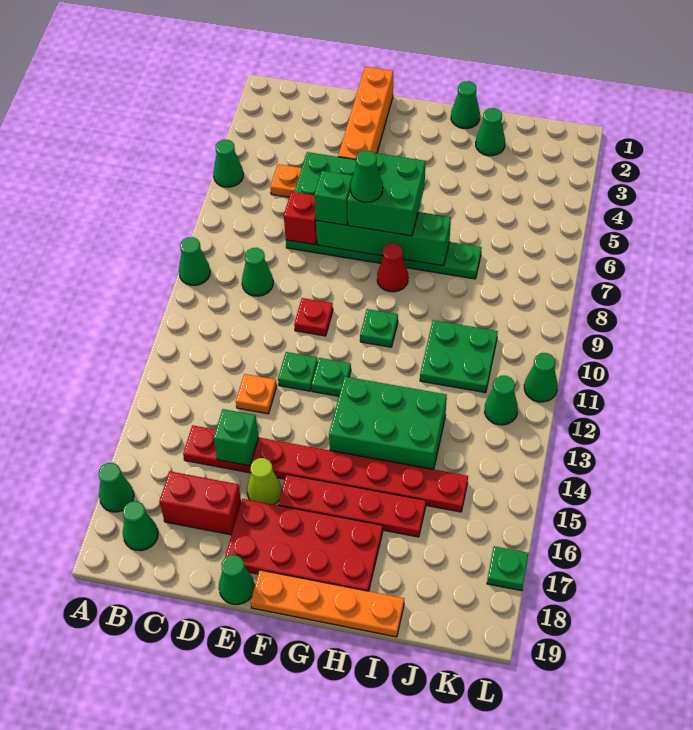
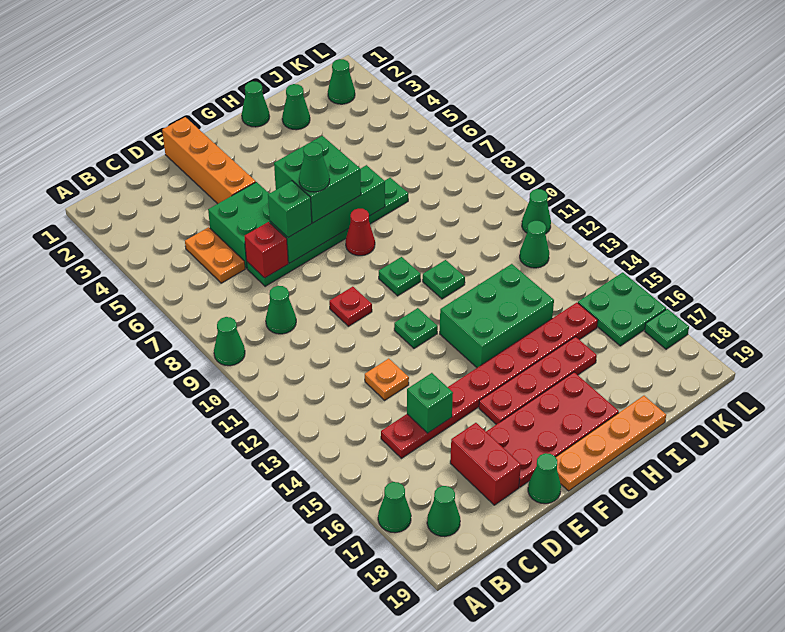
green cone A5 level 1 -> green cone K2 level 1
orange plate C5 level 1 -> orange plate C5:C6 level 1
red brick C17:D17 level 1 -> red brick D17:D18 level 1
green plate E12 level 1 -> green plate H11 level 1
lime cone E16 level 1 -> none
green plate I10:J11 level 1 -> green plate K15:L16 level 1

